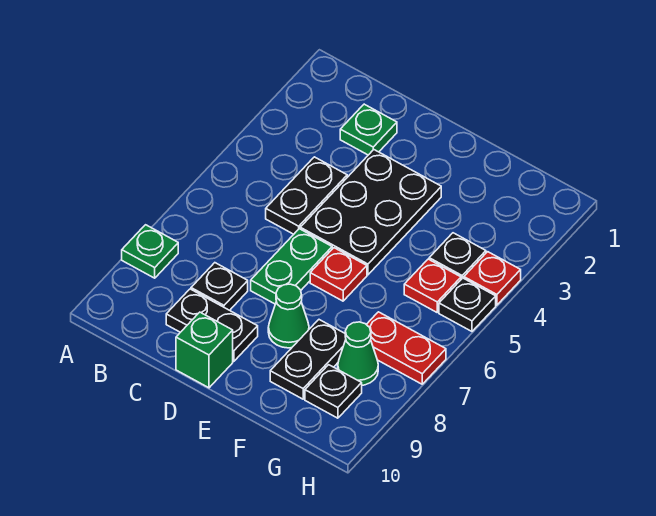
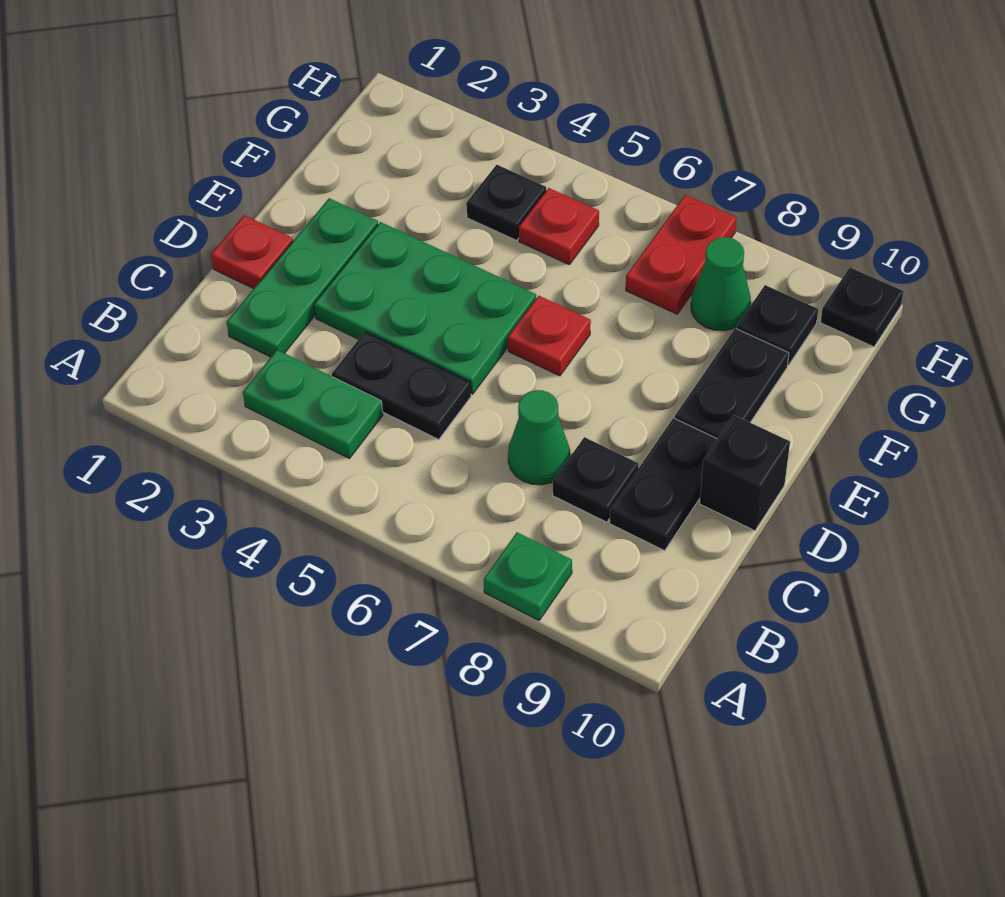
green plate C2 level 1 -> green plate C2:E2 level 1
black plate D3:E5 level 1 -> green plate D3:E5 level 1
green plate D6:D7 level 1 -> green plate B3:B4 level 1
green brick D10 level 1 -> black brick D10 level 1
green cone E8 level 1 -> green cone C7 level 1
black plate F8:F9 level 1 -> black plate E9:F9 level 1
red plate H4 level 1 -> red plate D1 level 1
black plate H5 level 1 -> black plate H10 level 1

